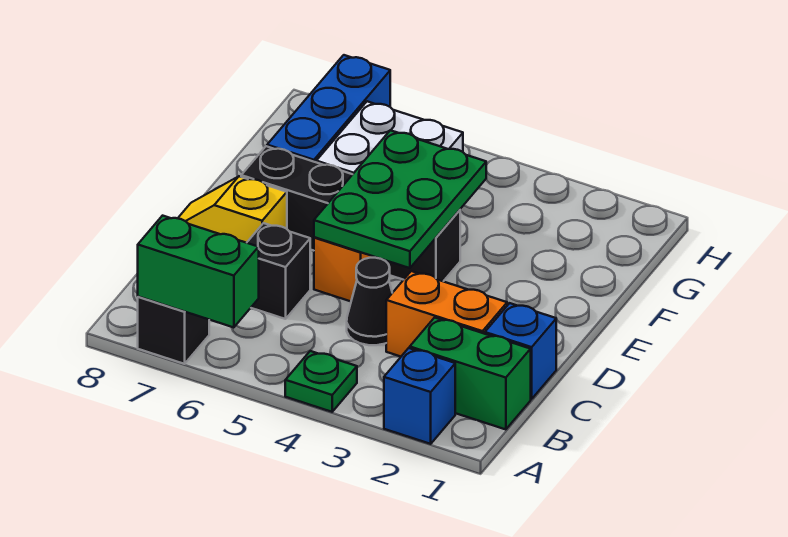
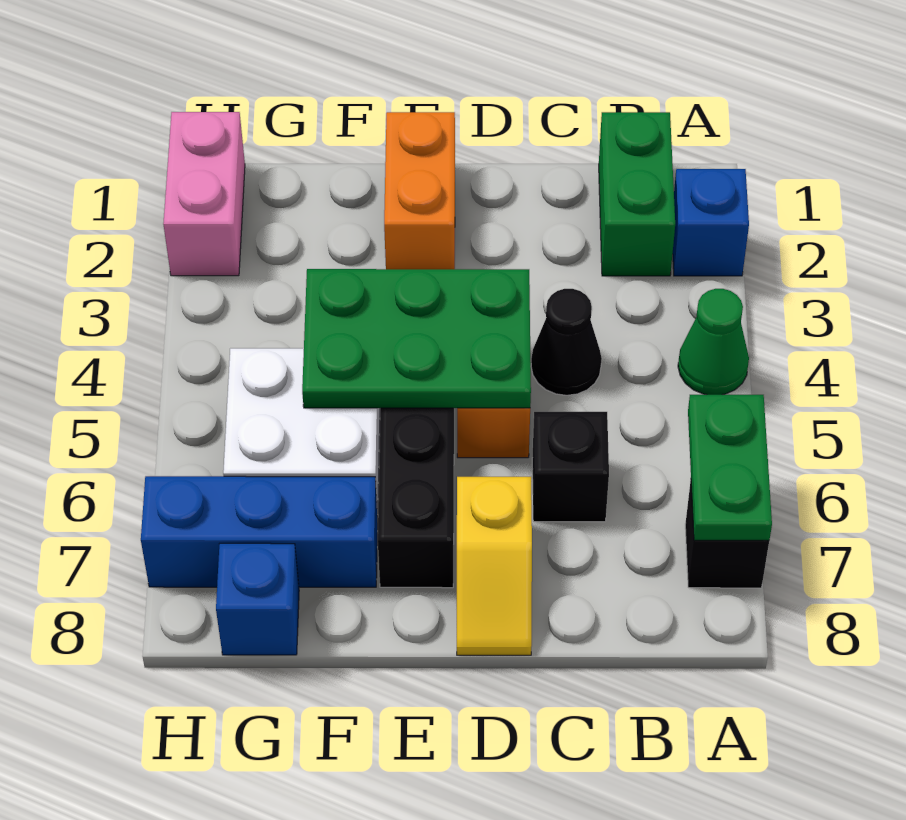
green plate A4 level 1 -> green cone A4 level 1
green brick A6:A7 level 2 -> green plate A6:A7 level 2
blue brick C1 level 1 -> blue brick G8 level 1
orange brick C2:C3 level 1 -> orange brick E1:E2 level 1
none -> pink brick H1:H2 level 1

